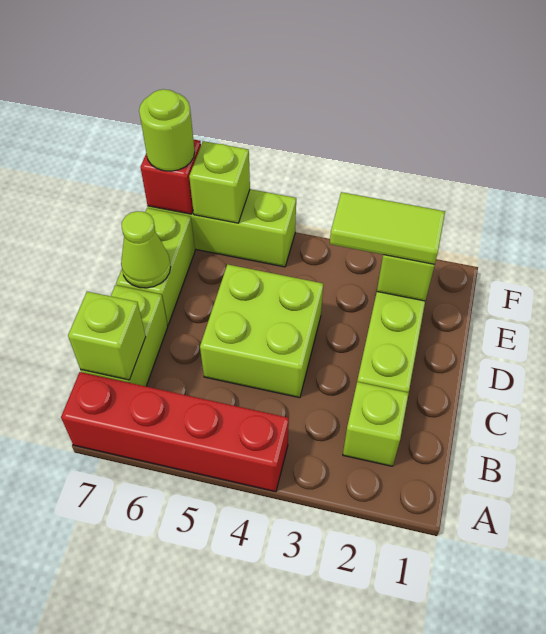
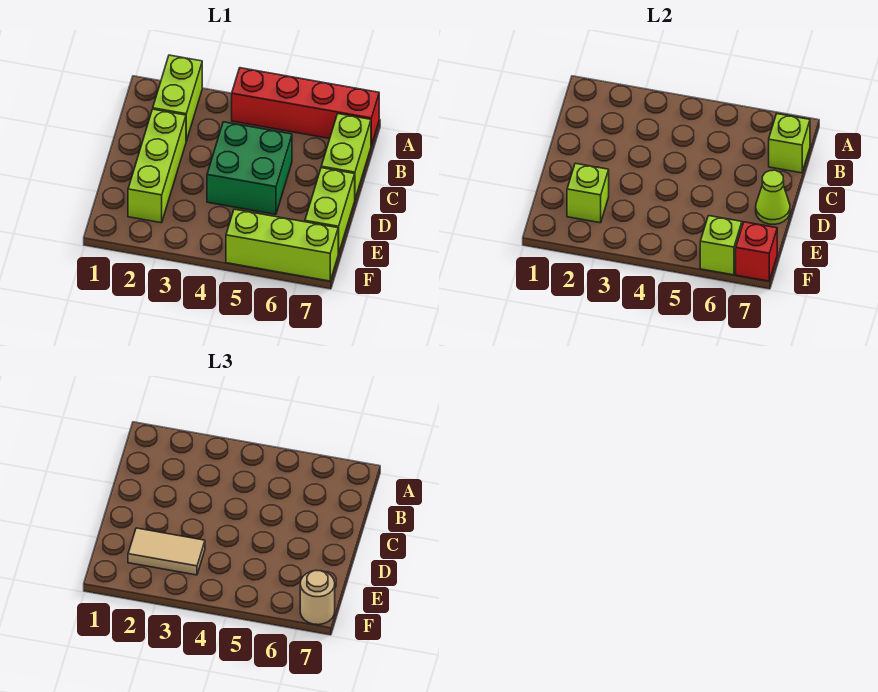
lime brick B2 level 1 -> lime brick A2:B2 level 1
lime brick C4:D5 level 1 -> green brick C4:D5 level 1
lime tile E2:E3 level 3 -> tan tile E2:E3 level 3
lime round brick F7 level 3 -> tan round brick F7 level 3

